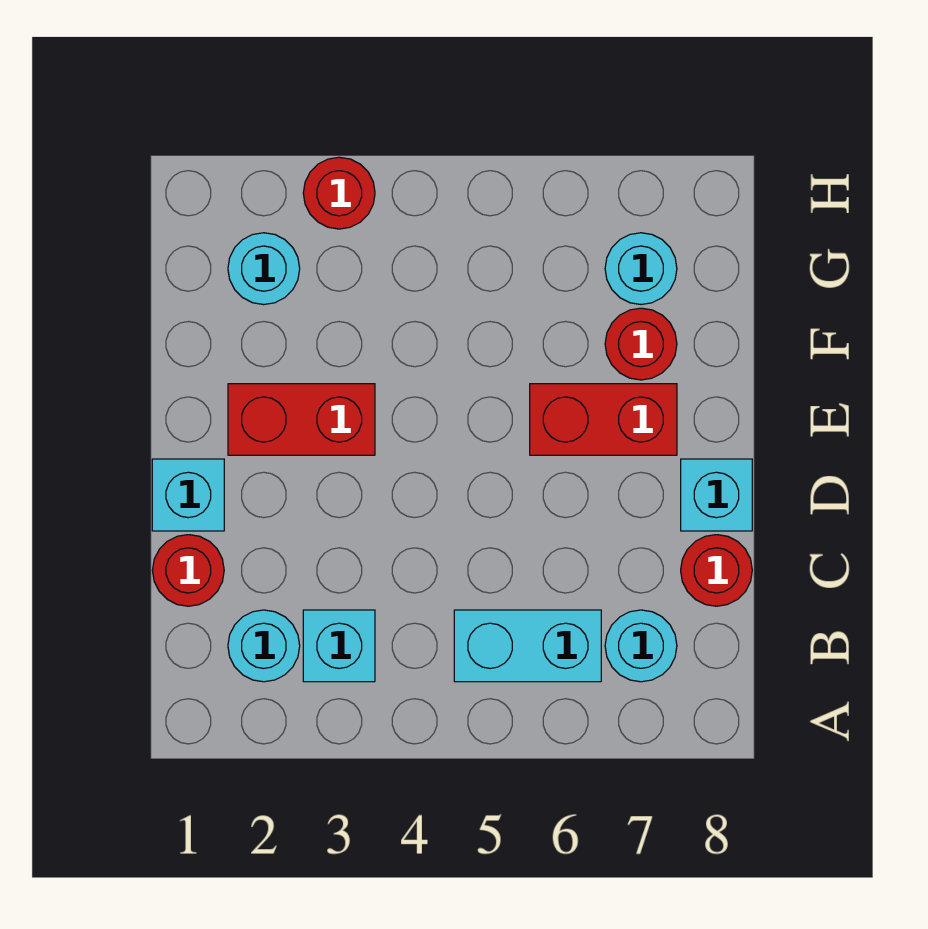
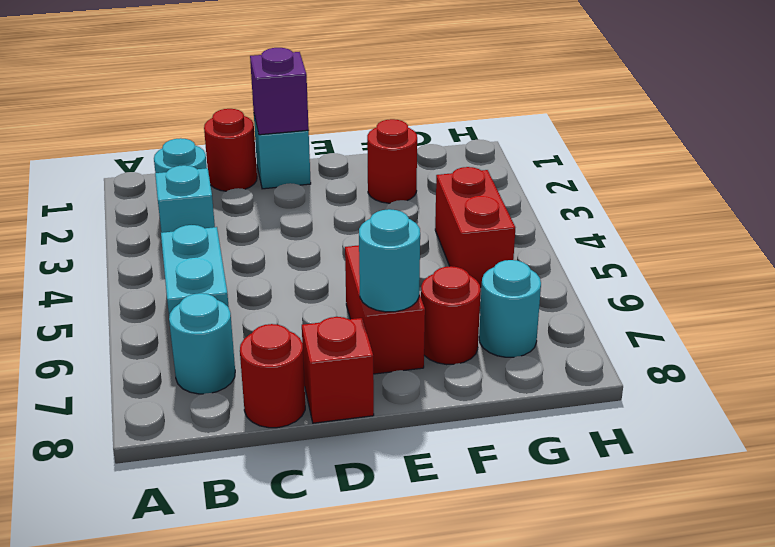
none -> purple brick D1 level 2
cyan brick D8 level 1 -> red brick D8 level 1
red brick E2:E3 level 1 -> red brick G4:G5 level 1
cyan round brick G2 level 1 -> cyan round brick E7 level 2
red round brick H3 level 1 -> red round brick F2 level 1

